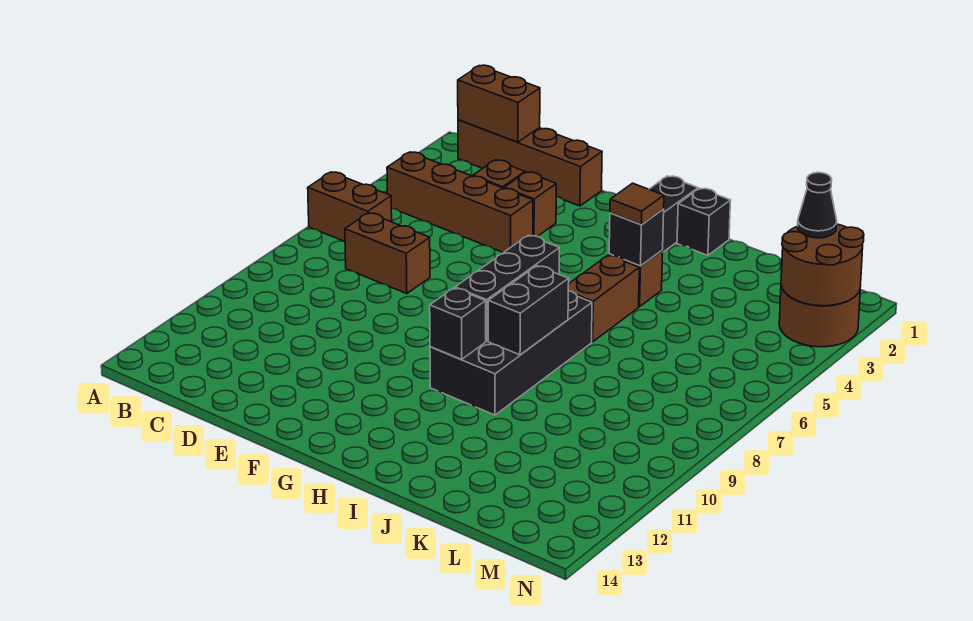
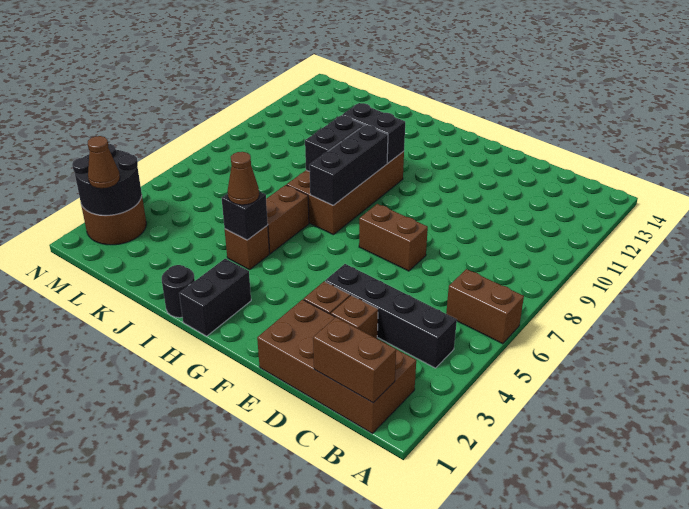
brown brick B1:E1 level 1 -> brown brick B1:E2 level 1
brown brick B4:E4 level 1 -> black brick B4:E4 level 1
brown brick C7:D7 level 1 -> brown brick E7:F7 level 1
black brick H7:I10 level 1 -> brown brick H7:I10 level 1
black brick H10 level 2 -> black brick H10:I10 level 2
black brick I1 level 1 -> black round brick I1 level 1
brown tile I4 level 3 -> brown cone I4 level 3
brown round brick M2:N3 level 2 -> black round brick M2:N3 level 2
black cone M2 level 3 -> brown cone M2 level 3

